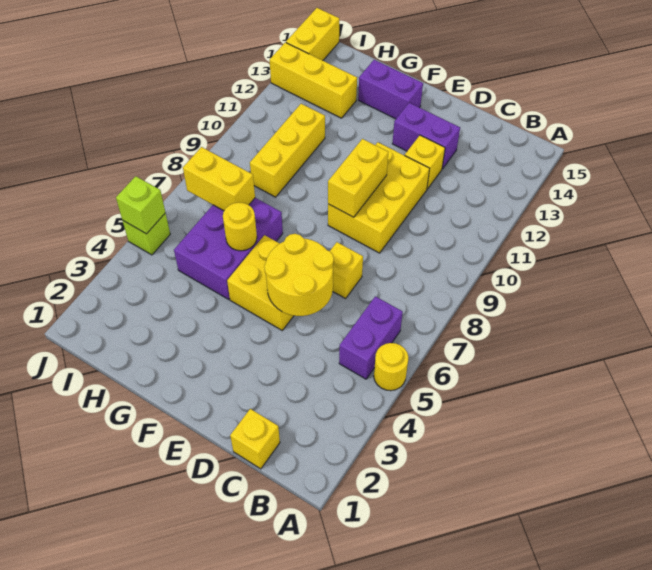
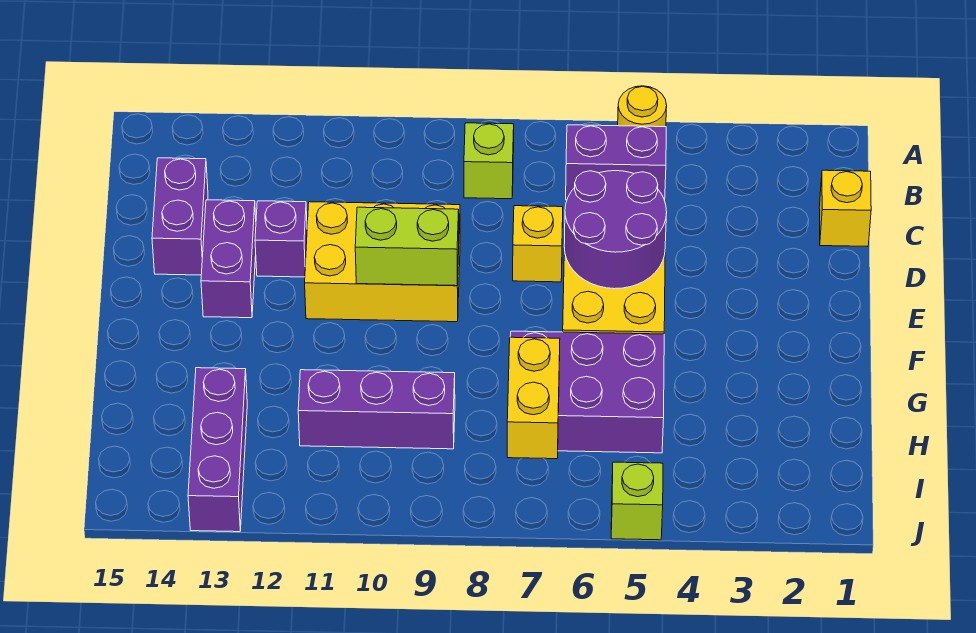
yellow round brick D5:E6 level 2 -> purple round brick D5:E6 level 2
yellow brick D12 level 1 -> purple brick D12 level 1
yellow brick E9:E10 level 2 -> lime brick E9:E10 level 2
purple brick F14:G14 level 1 -> purple brick C14:D14 level 1
yellow round brick G6 level 2 -> none
yellow brick H9:H11 level 1 -> purple brick H9:H11 level 1
yellow brick H13:J13 level 1 -> purple brick H13:J13 level 1
lime brick J5 level 2 -> lime brick B8 level 1
yellow brick J14:J15 level 1 -> none

